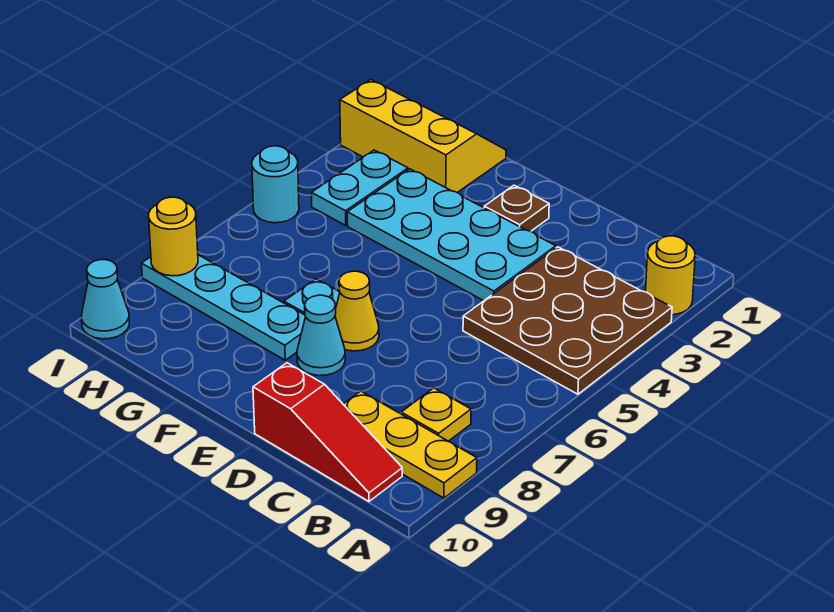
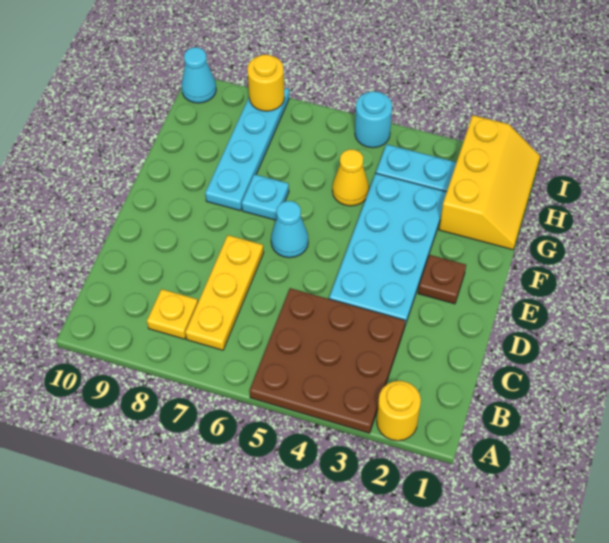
yellow plate A9:C9 level 1 -> yellow plate B7:D7 level 1
red slope B10:D10 level 1 top D -> none
yellow cone E7 level 1 -> yellow cone G5 level 1
cyan cone E8 level 1 -> cyan cone E6 level 1

